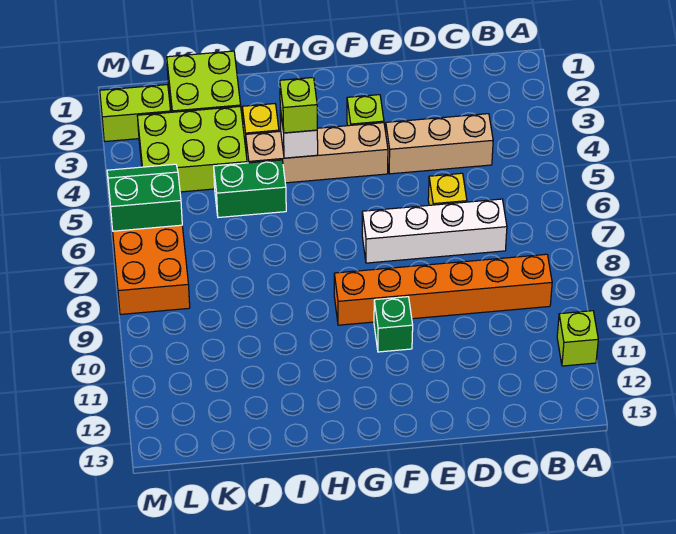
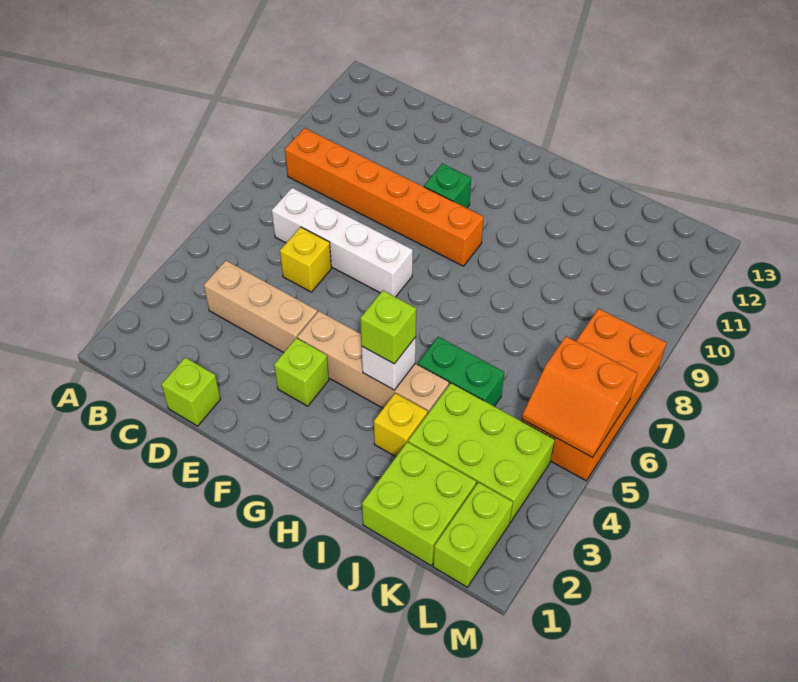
lime brick A11 level 1 -> lime brick D1 level 1
lime brick L2:M2 level 1 -> lime brick L1:L2 level 1
green slope L5:M6 level 2 top 6 -> orange slope L5:M6 level 2 top 6

